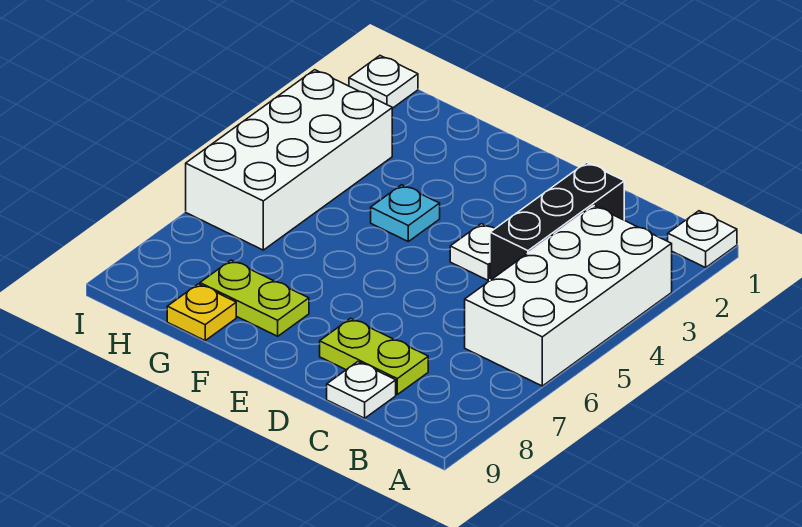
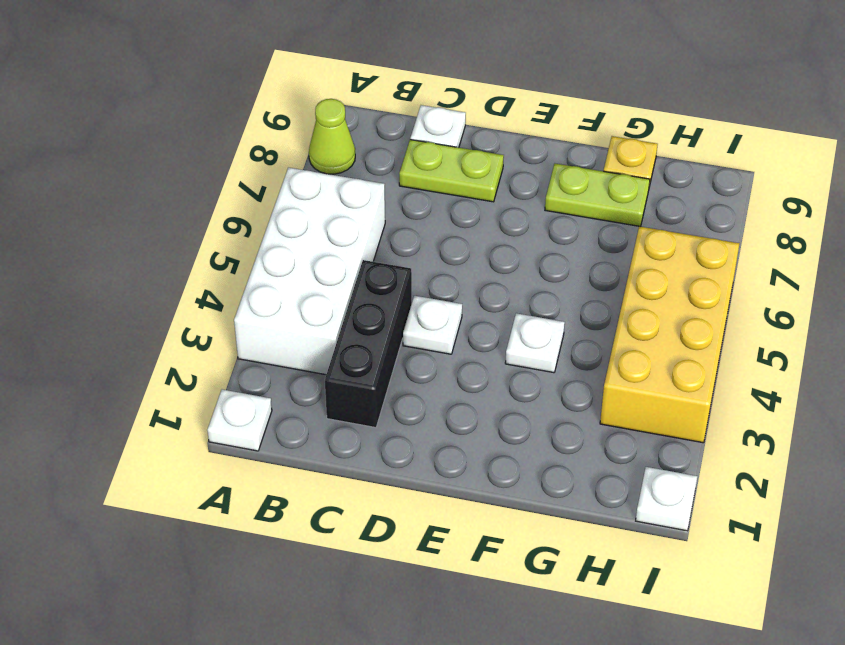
none -> lime cone A8 level 1
cyan plate F4 level 1 -> white plate F4 level 1
white brick H3:I6 level 1 -> yellow brick H3:I6 level 1

